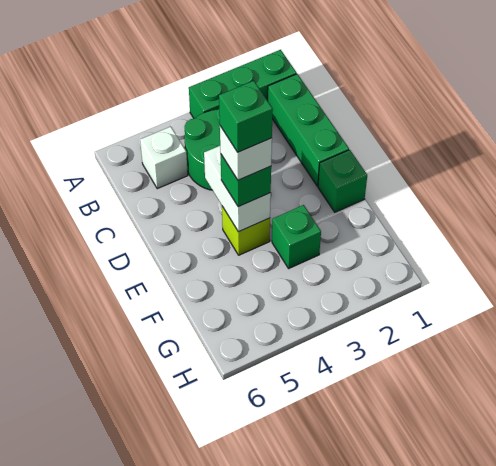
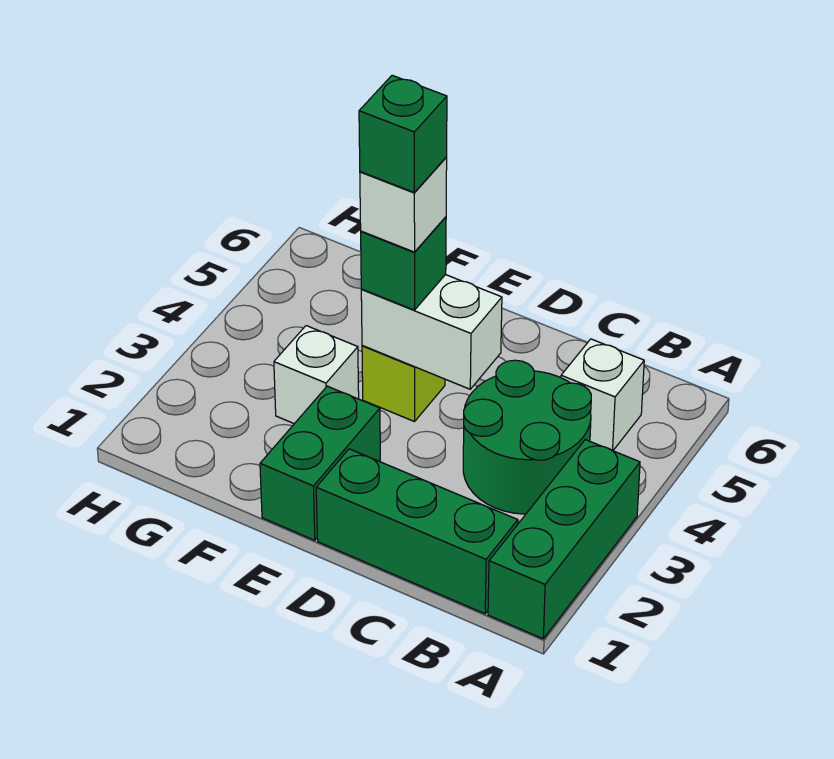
green brick E1 level 1 -> green brick E1:E2 level 1
green brick F3 level 1 -> white brick F3 level 1

